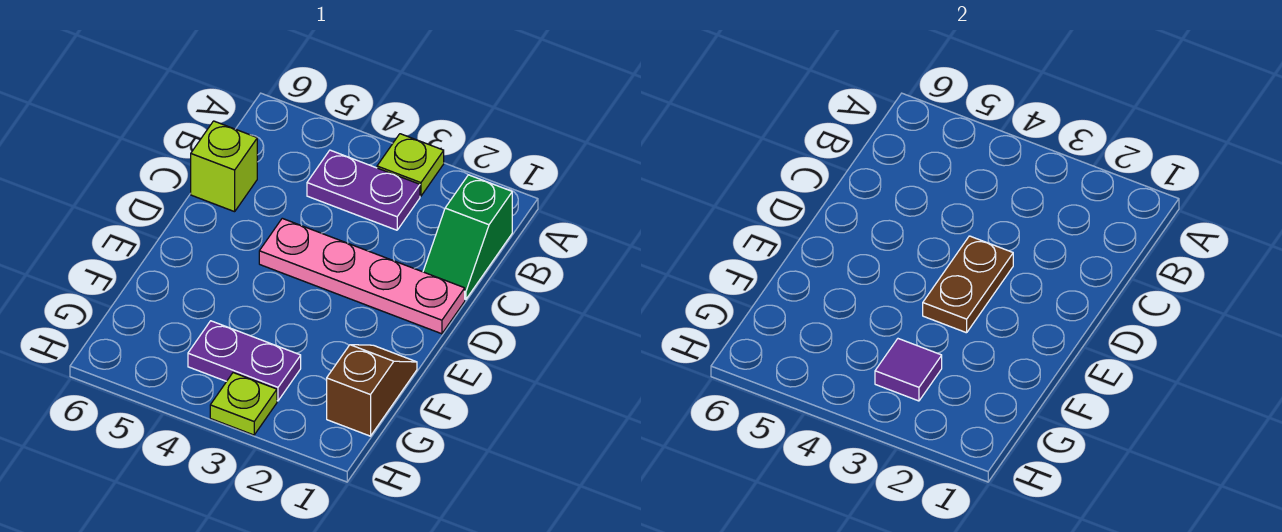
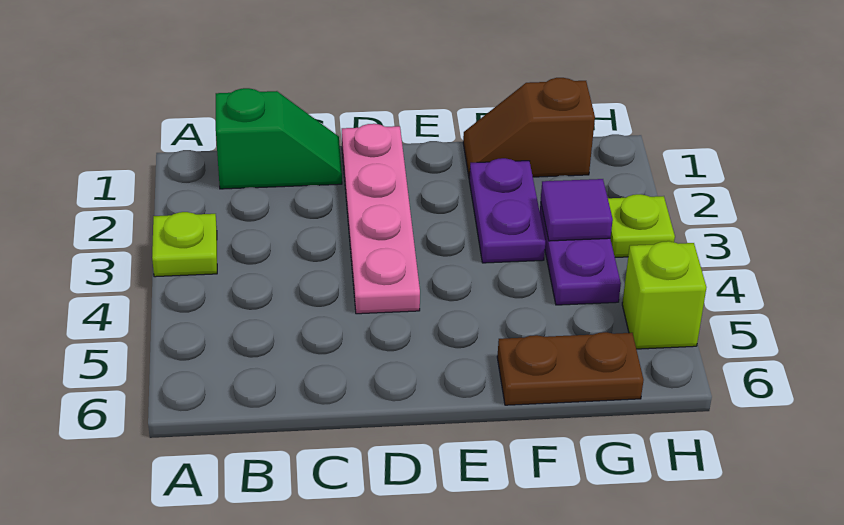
purple plate B3:B4 level 1 -> purple plate F2:F3 level 1
lime brick C6 level 1 -> lime brick H5 level 1
brown plate D3:E3 level 2 -> brown plate F6:G6 level 1

